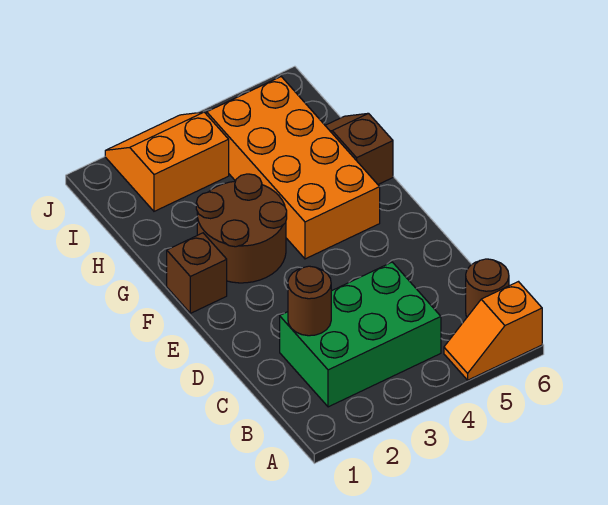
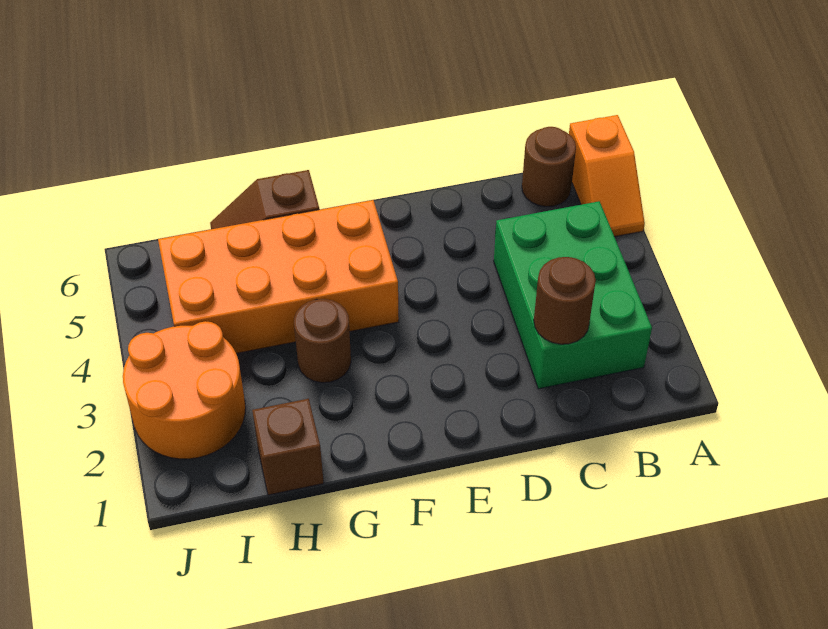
brown brick F1 level 1 -> brown brick H1 level 1
brown round brick F2:G3 level 1 -> brown round brick G3 level 1
orange slope I2:J3 level 1 top I -> orange round brick I2:J3 level 1

